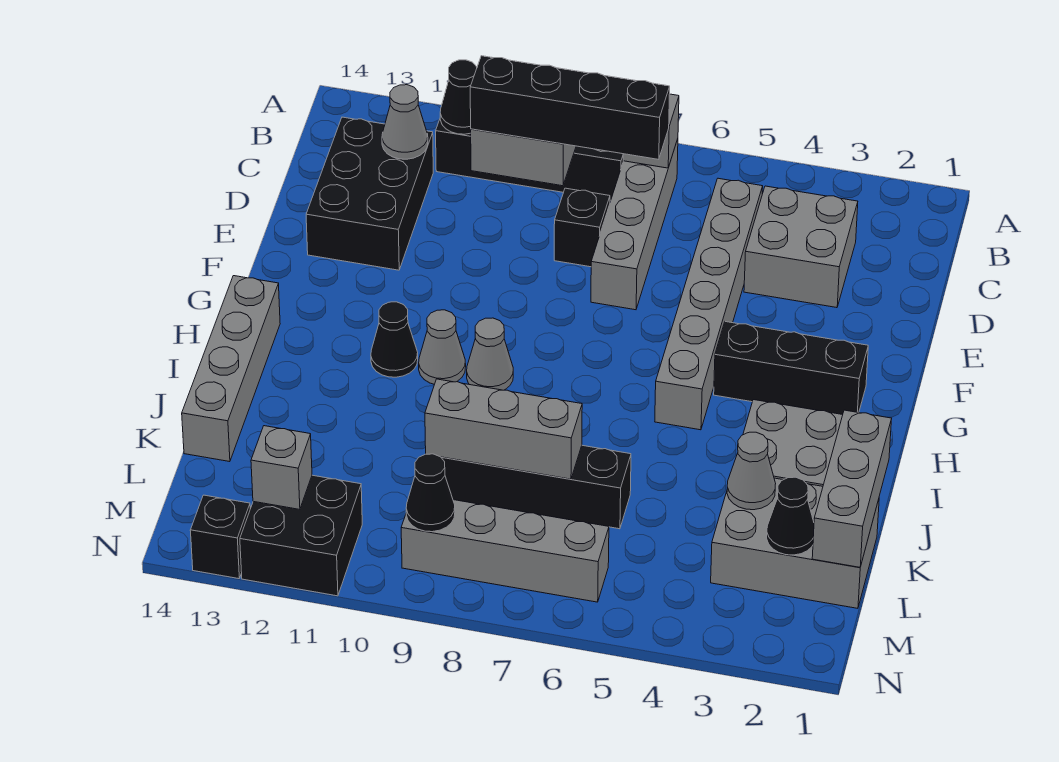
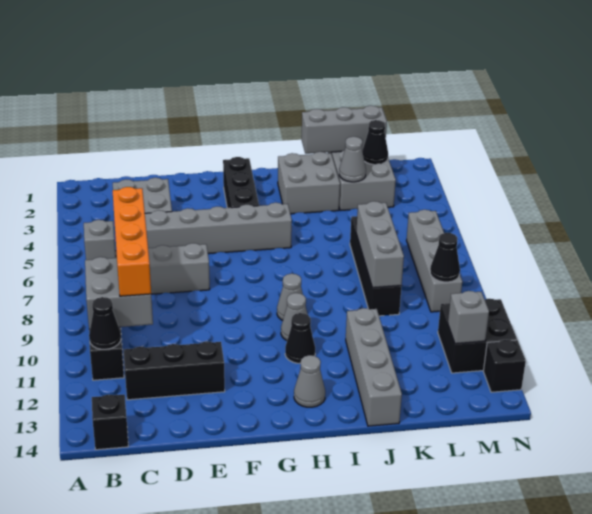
black brick C7:C10 level 3 -> orange brick C7:C10 level 3
black brick C12:E13 level 1 -> black brick C12:E12 level 1
grey cone C12 level 2 -> grey cone H13 level 1
black brick D8 level 1 -> black brick B14 level 1
grey brick H14:K14 level 1 -> grey brick J11:J14 level 1

